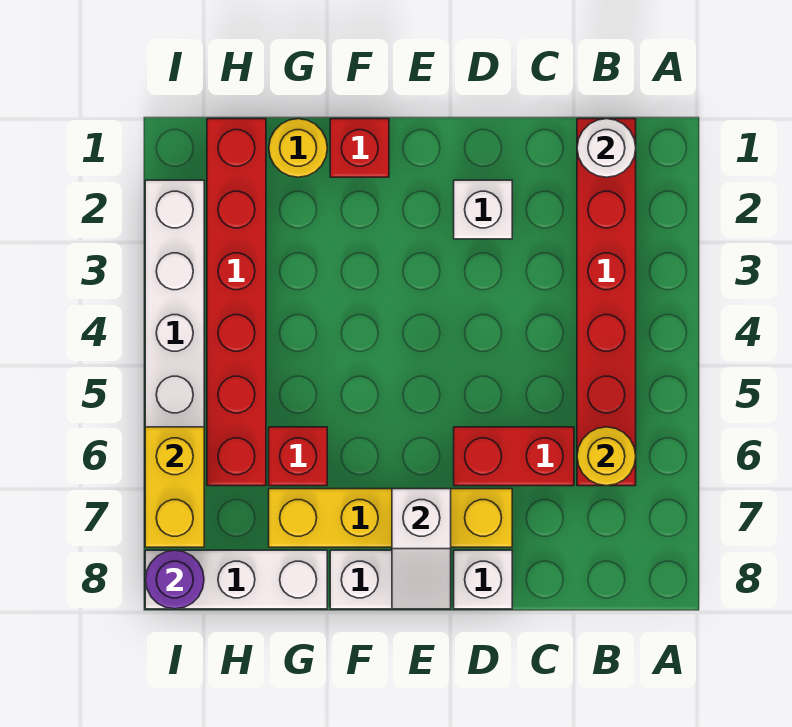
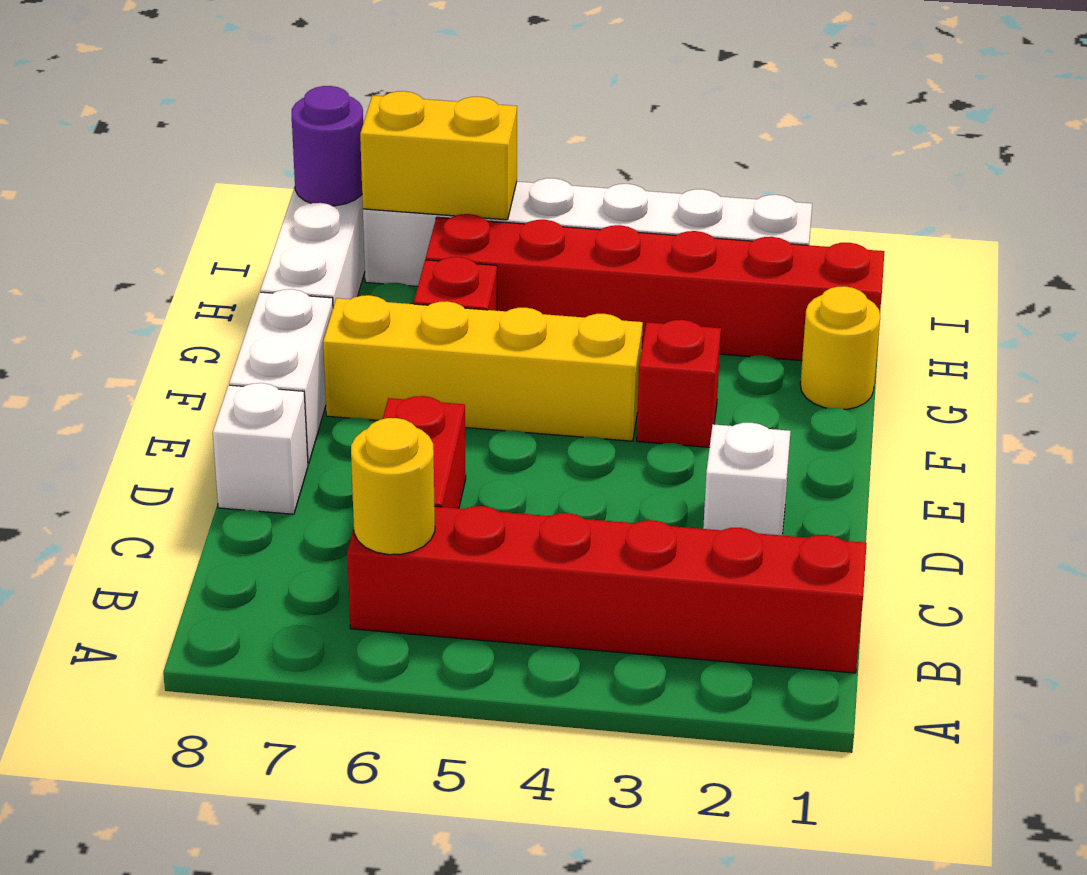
white round brick B1 level 2 -> none
yellow brick D7:G7 level 1 -> yellow brick F4:F7 level 1
white slope E7:E8 level 2 top 7 -> none
red brick F1 level 1 -> red brick F3 level 1

